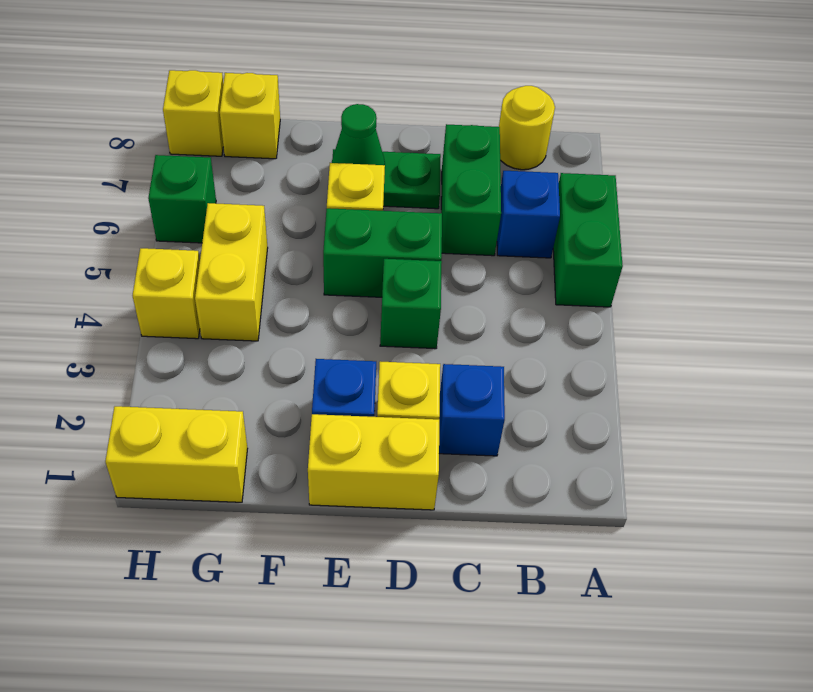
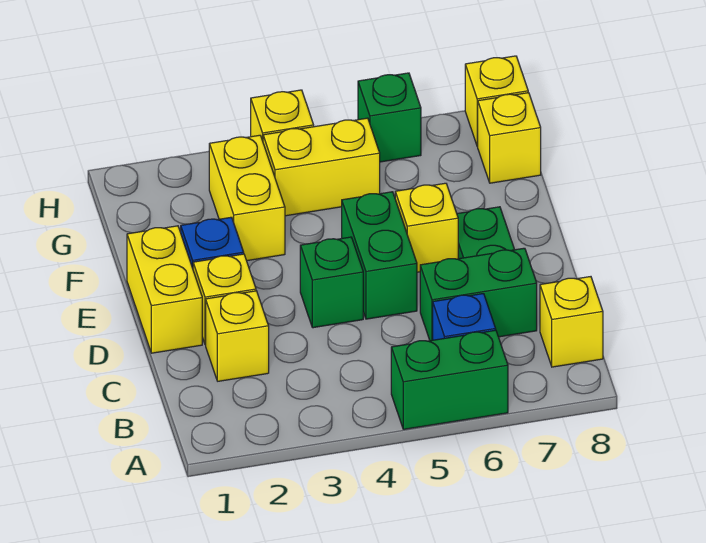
yellow round brick B8 level 1 -> yellow brick B8 level 1
blue brick C2 level 1 -> yellow brick C2 level 1
green cone E7 level 2 -> none
yellow brick G1:H1 level 1 -> yellow brick F3:G3 level 1

